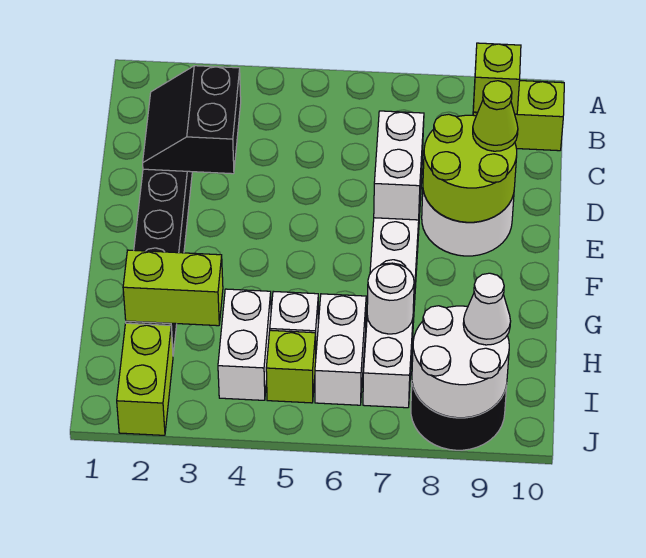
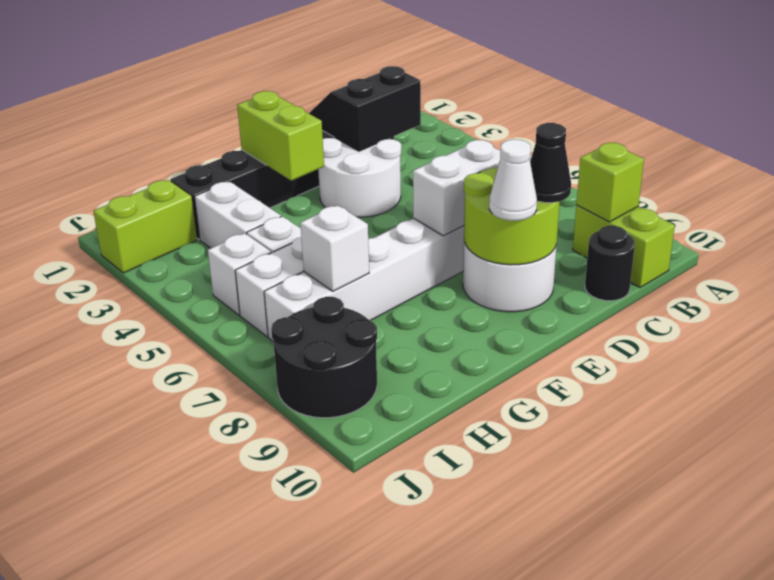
none -> black round brick C10 level 1
lime cone D9 level 3 -> black cone D9 level 3
lime brick H2:H3 level 2 -> lime brick F2:F3 level 2
white brick H4:I4 level 1 -> white brick H3:H4 level 1
white round brick H7 level 2 -> white brick H7 level 2
lime brick I5 level 1 -> white brick I5 level 1
white round brick I8:J9 level 2 -> white round brick D3:E4 level 1
white cone I9 level 3 -> white cone E9 level 3

